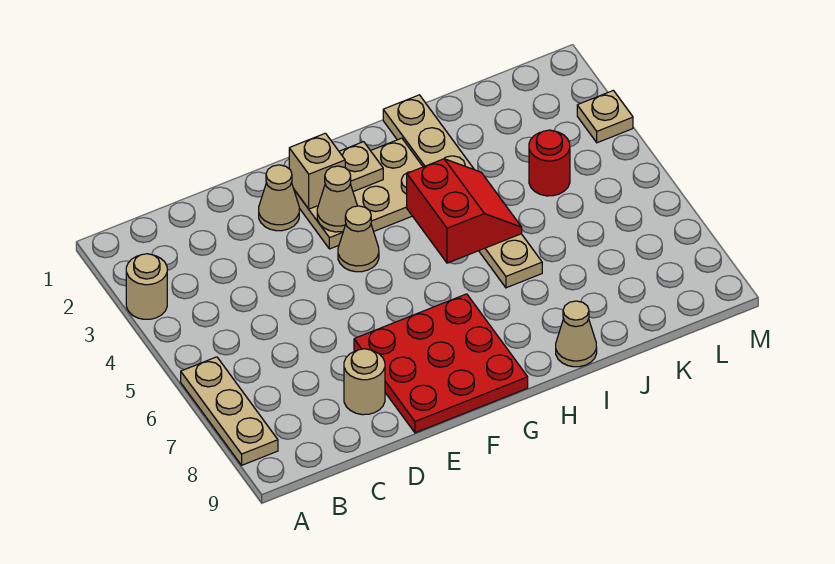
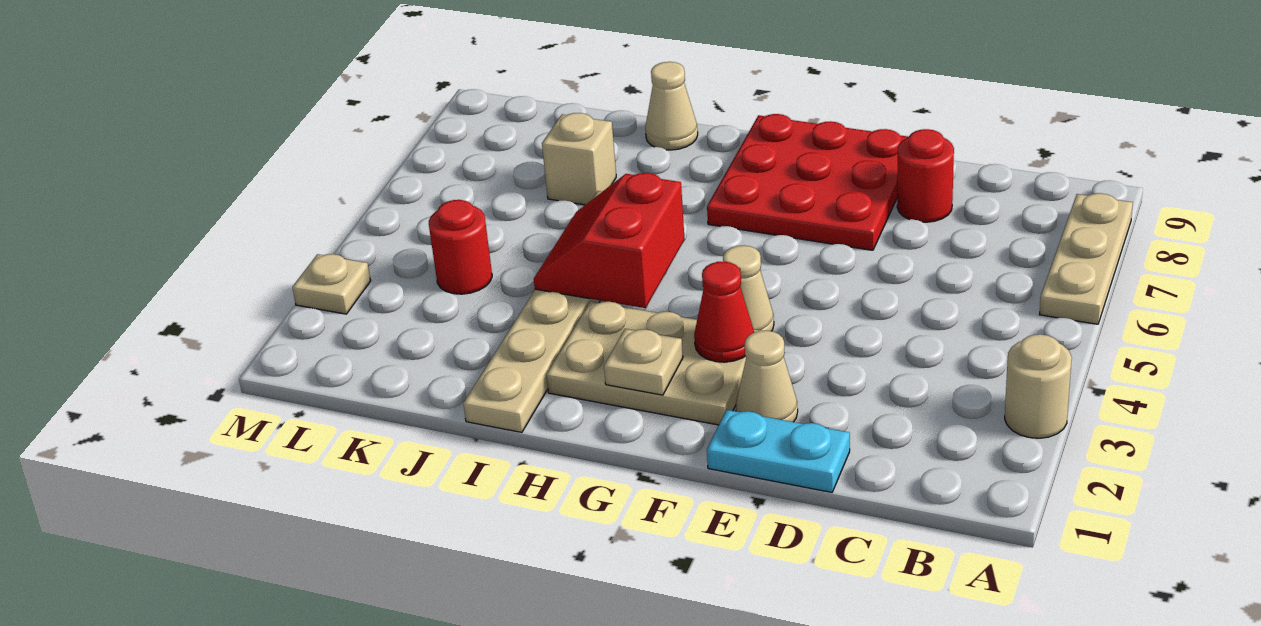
none -> cyan plate D1:E1 level 1
tan round brick D8 level 1 -> red round brick D8 level 1
tan brick F2 level 2 -> tan brick J7 level 1
tan cone F3 level 2 -> red cone F3 level 2

